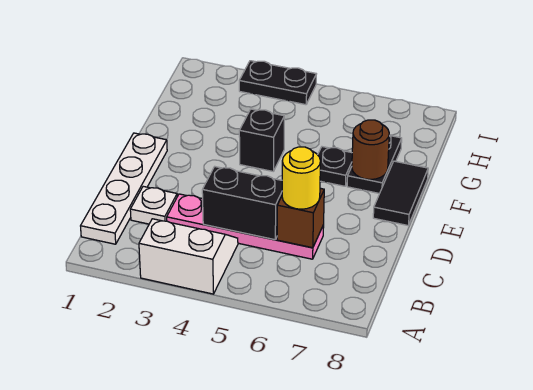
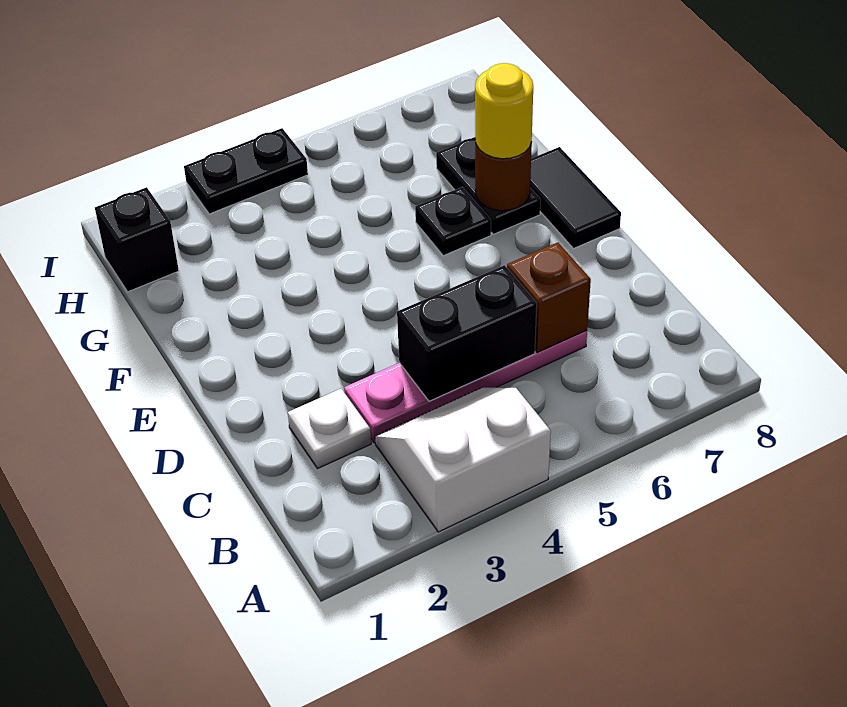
white plate B1:E1 level 1 -> none
yellow round brick C6 level 3 -> yellow round brick F7 level 3
black brick F4 level 1 -> black brick H1 level 1

